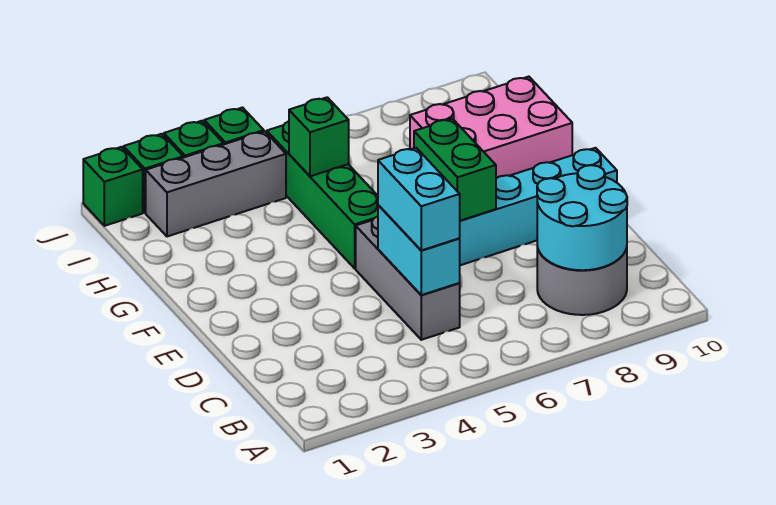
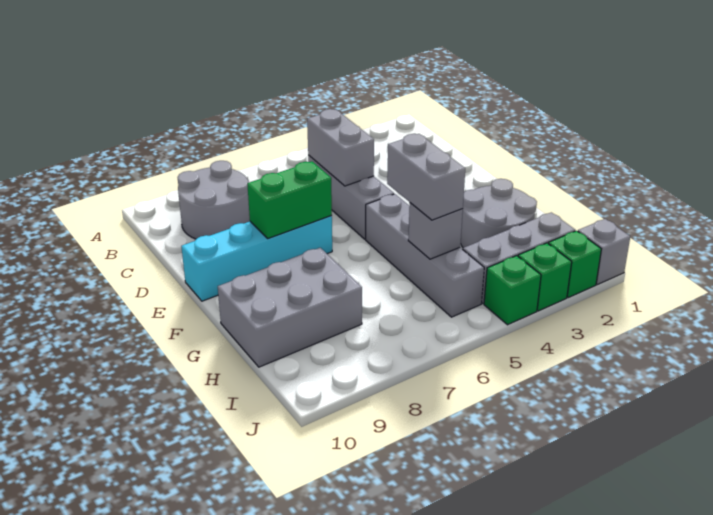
cyan round brick B8:C9 level 2 -> none
cyan brick C5:D5 level 2 -> grey brick C5:D5 level 2
cyan brick C5:D5 level 3 -> none
green brick E7:F7 level 2 -> green brick E7:E8 level 2
green brick F5:I5 level 1 -> grey brick F5:I5 level 1
none -> grey round brick G2:H3 level 1
none -> grey brick G5:H5 level 3
pink brick G8:H10 level 1 -> grey brick G8:H10 level 1
green brick H5 level 2 -> grey brick H5 level 2
green brick J1 level 1 -> grey brick J1 level 1

